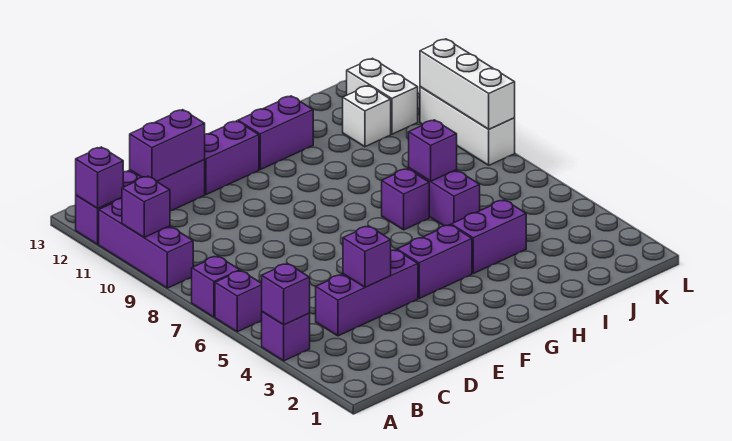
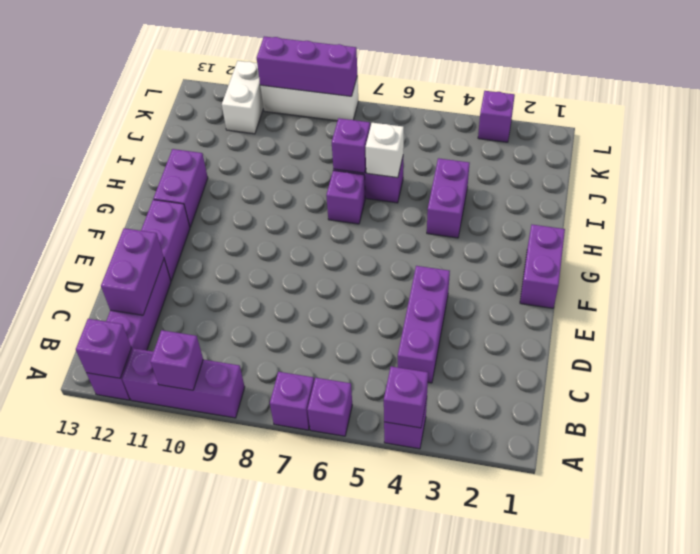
purple brick D4 level 2 -> purple brick L3 level 1
purple brick F4:G4 level 1 -> purple brick F1:G1 level 1
white brick J11 level 1 -> white brick I6 level 2
white brick K11:K12 level 1 -> white brick K11:L11 level 1
white brick L8:L10 level 2 -> purple brick L8:L10 level 2

